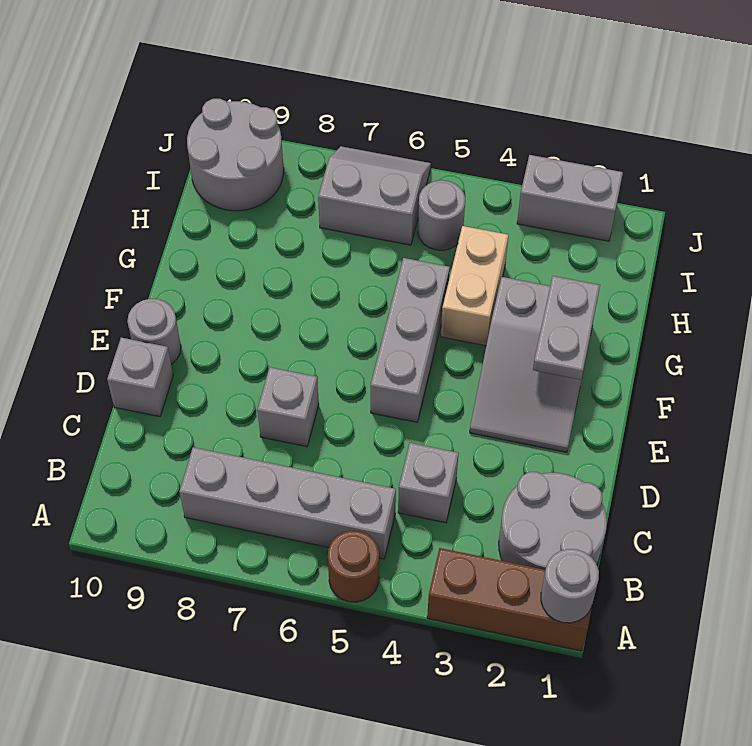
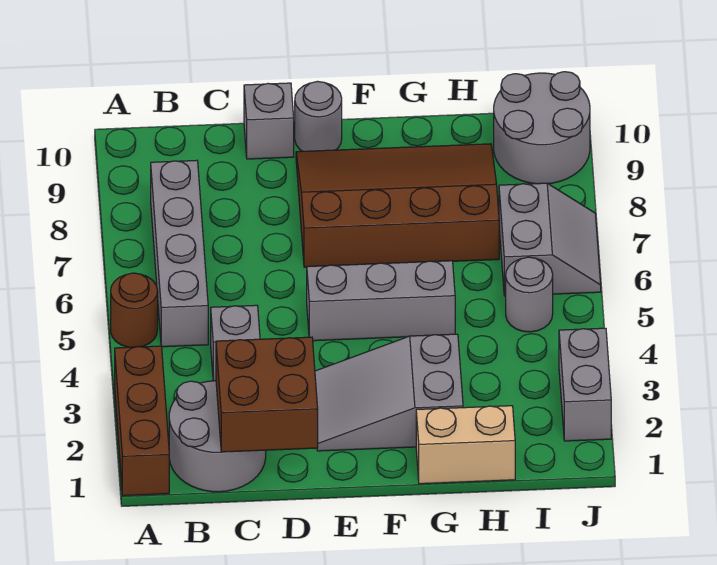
grey round brick A1 level 2 -> none
none -> brown brick C1:D2 level 2
grey brick D7 level 1 -> none
none -> brown slope E7:H9 level 1 top 7
grey plate F2:G2 level 2 -> none
tan brick G4:H4 level 1 -> tan brick G1:H1 level 1

